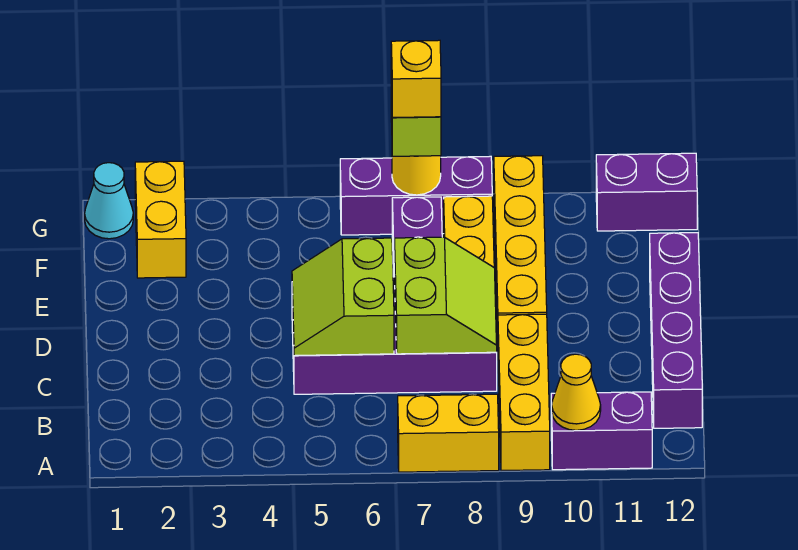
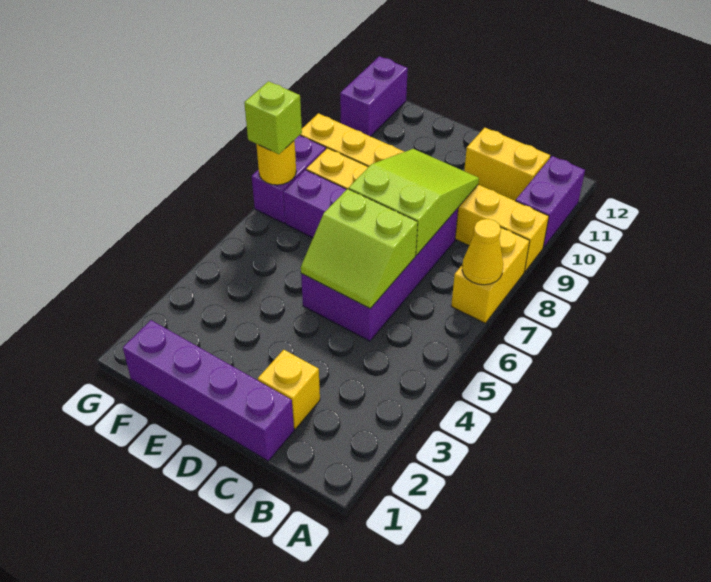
yellow cone A10 level 2 -> yellow cone A7 level 2
purple brick B12:E12 level 1 -> purple brick C1:F1 level 1
lime slope C7:D8 level 2 top 7 -> lime slope C7:D9 level 2 top 7
yellow brick F2:G2 level 1 -> yellow brick B11:C11 level 1
cyan cone G1 level 1 -> none
purple brick G6:G8 level 1 -> purple brick G7:G8 level 1
yellow brick G7 level 4 -> yellow brick C2 level 1

